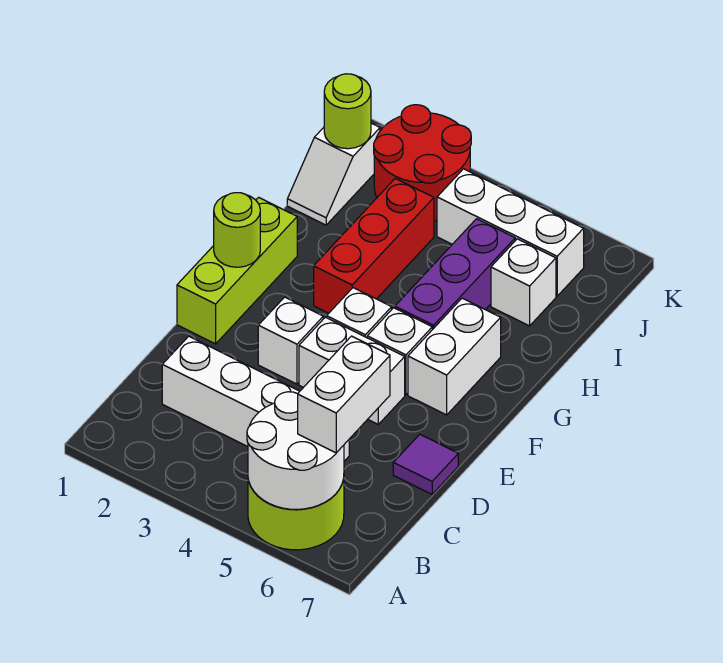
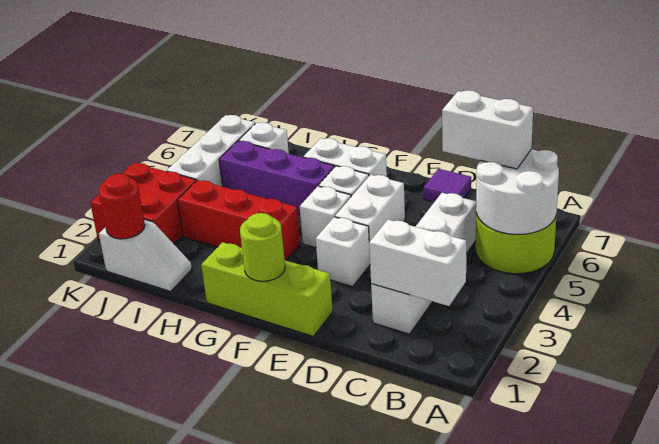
none -> white brick B2:C2 level 2
lime round brick J1 level 2 -> red round brick J1 level 2
red round brick J2:K3 level 1 -> red brick J2:K3 level 1

